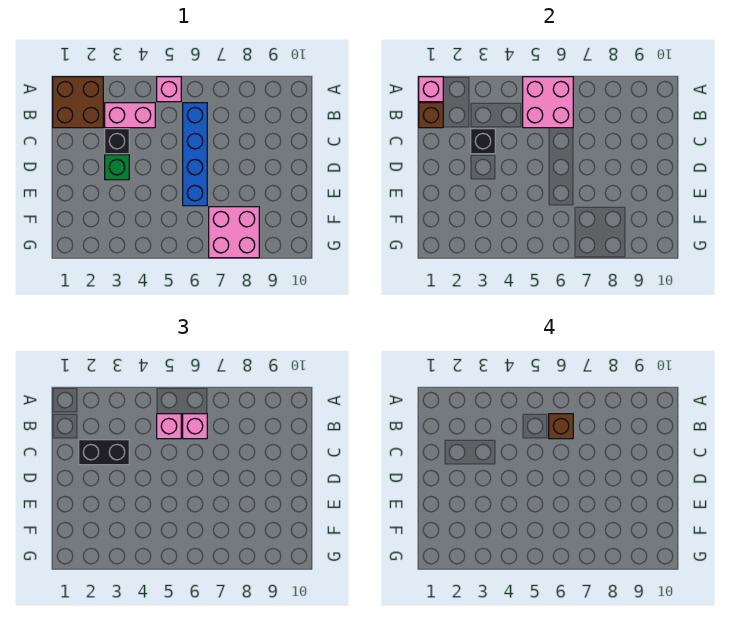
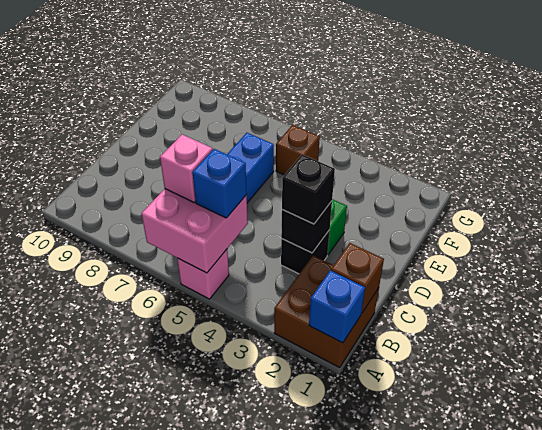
pink brick A1 level 2 -> blue brick A1 level 2
pink brick B3:B4 level 1 -> none
pink brick B5 level 3 -> blue brick B5 level 3
brown brick B6 level 4 -> brown brick F5 level 1
black brick C2:C3 level 3 -> black brick C3 level 3
pink brick F7:G8 level 1 -> none

